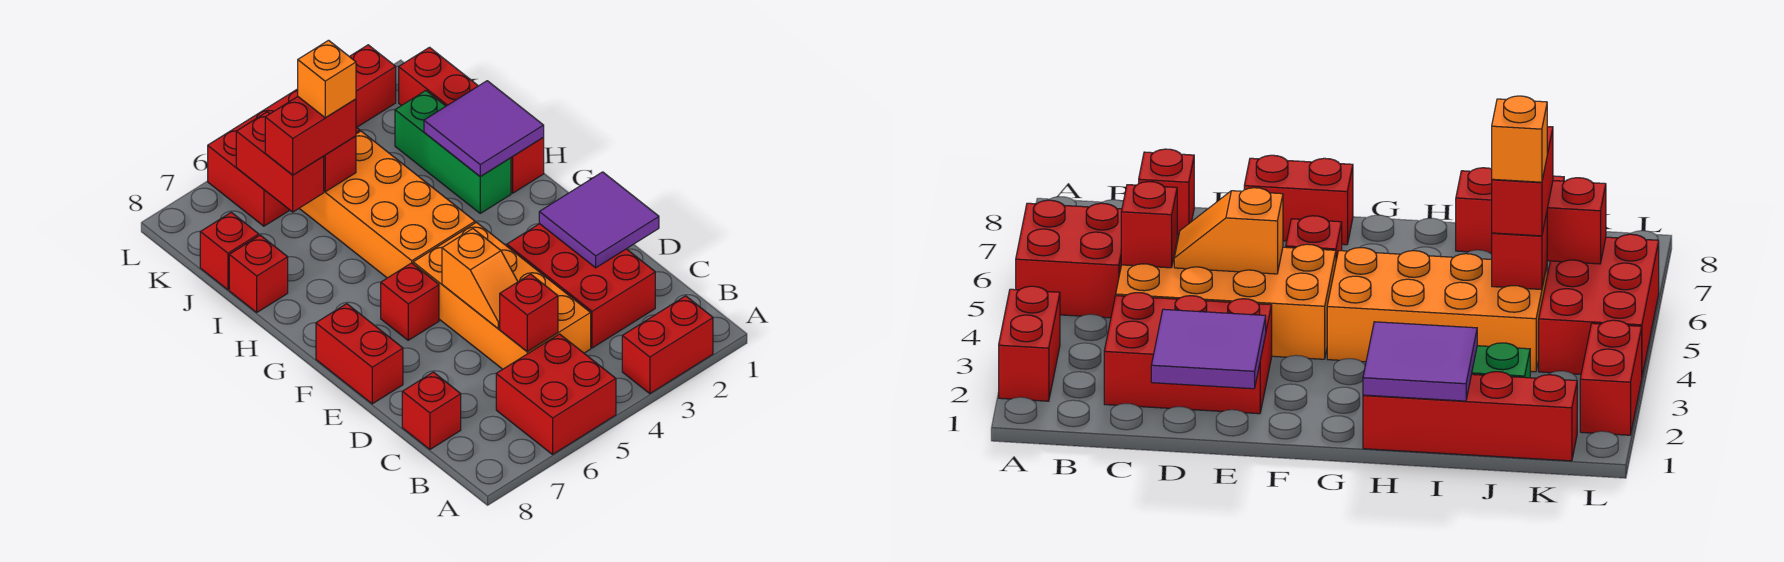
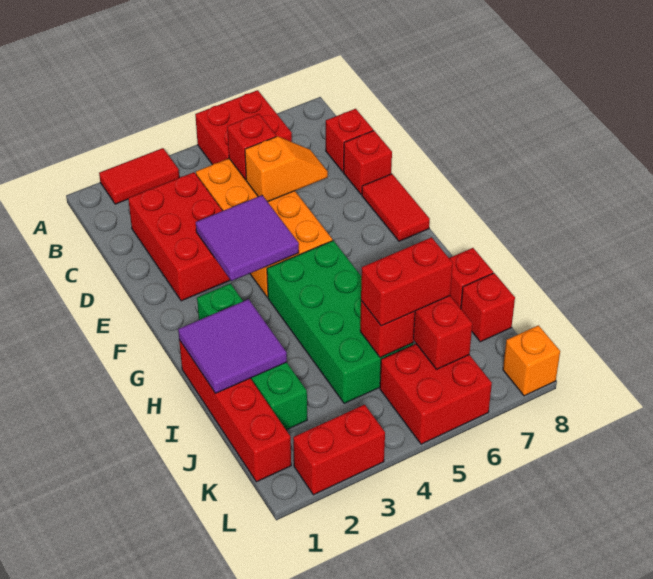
red brick A2:A3 level 1 -> red tile A2:A3 level 1
purple tile D1:E2 level 2 -> purple tile E3:F4 level 2
orange slope D5:E5 level 2 top E -> orange slope D5:D6 level 2 top 5
red brick E8:F8 level 1 -> red tile E8:F8 level 1
red brick F6 level 1 -> red brick D8 level 1
orange brick G4:J5 level 1 -> green brick G4:J5 level 1
green brick H2:J2 level 1 -> green brick G2:J2 level 1
orange brick J5 level 4 -> orange brick L8 level 1
red brick K4:L6 level 1 -> red brick K5:L6 level 1

